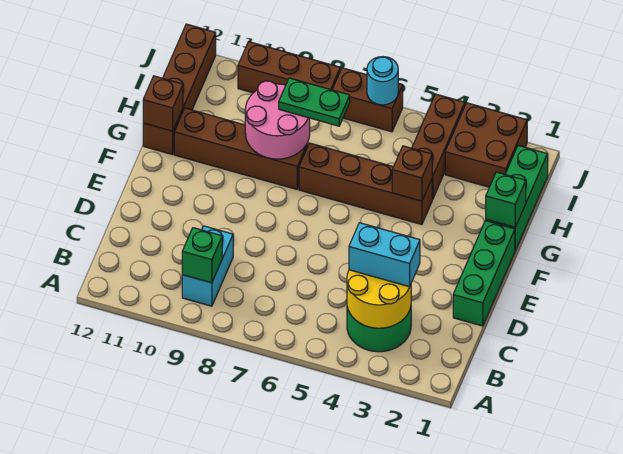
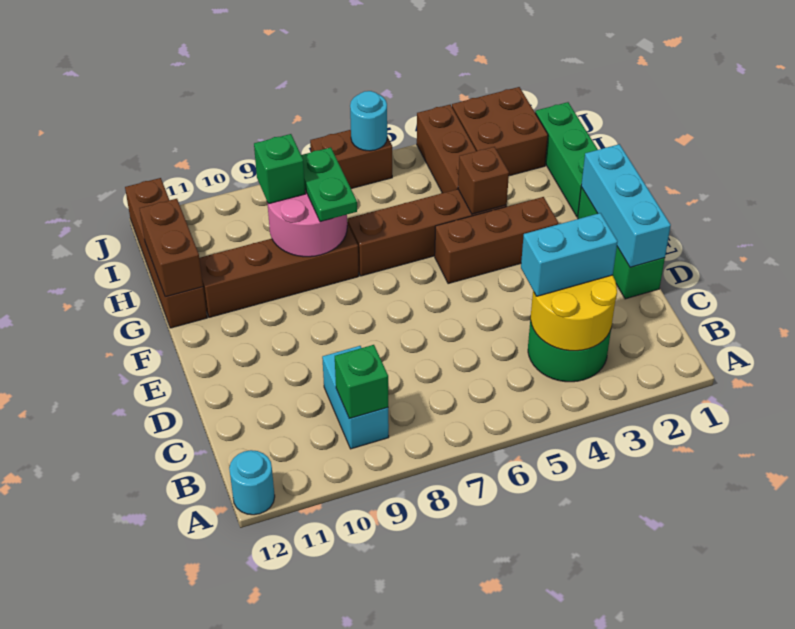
none -> cyan round brick A12 level 1
none -> cyan brick D1:F1 level 2
green brick G1 level 2 -> green brick H9 level 3
brown brick G12 level 2 -> brown brick G12:H12 level 2
green plate H7:H8 level 3 -> green plate G8:H8 level 3
brown brick J8:J10 level 1 -> brown brick F3:F5 level 1

